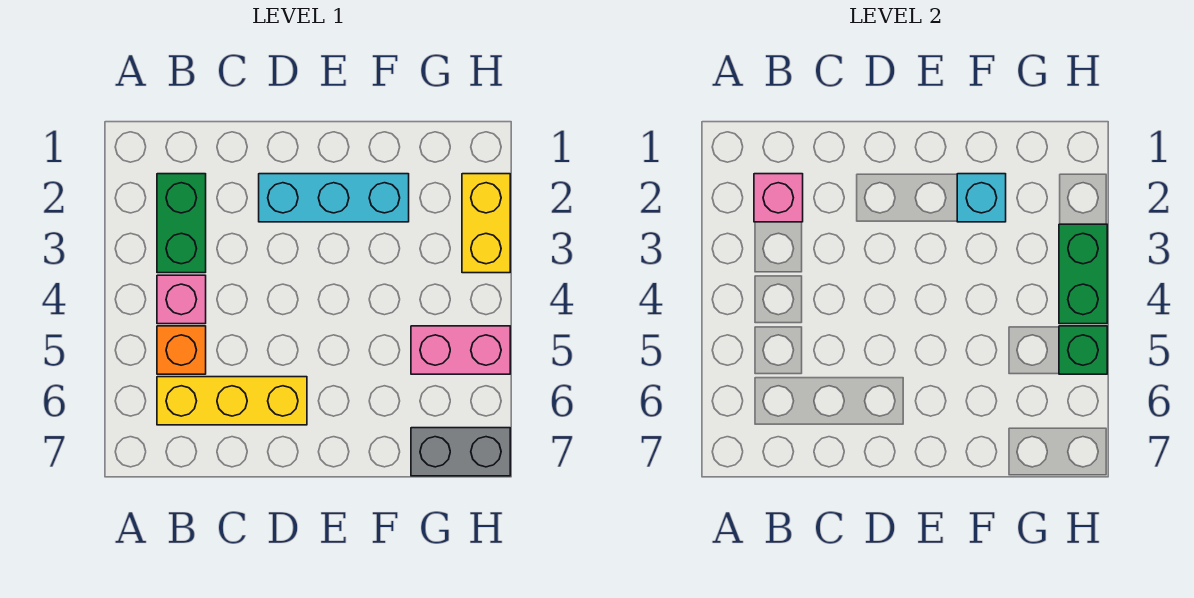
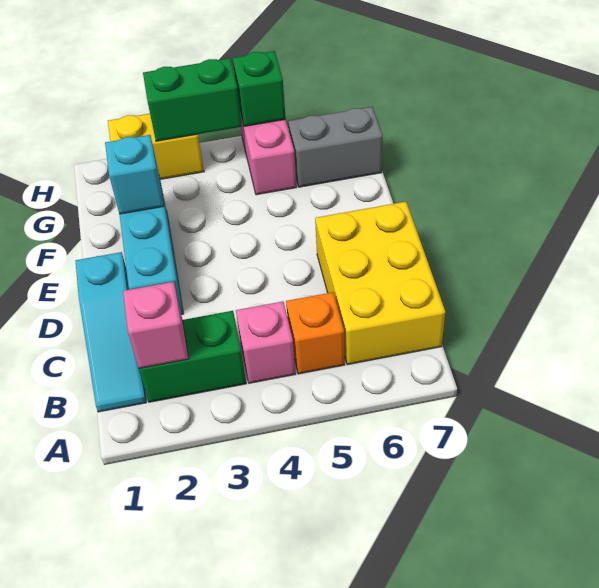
none -> cyan slope B1:D1 level 1 top D
yellow brick B6:D6 level 1 -> yellow brick B6:D7 level 1
grey brick G7:H7 level 1 -> grey brick G6:G7 level 1

